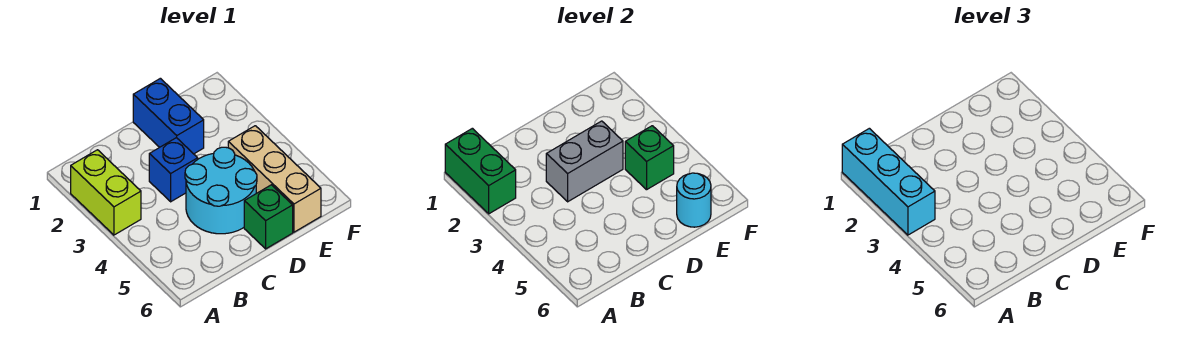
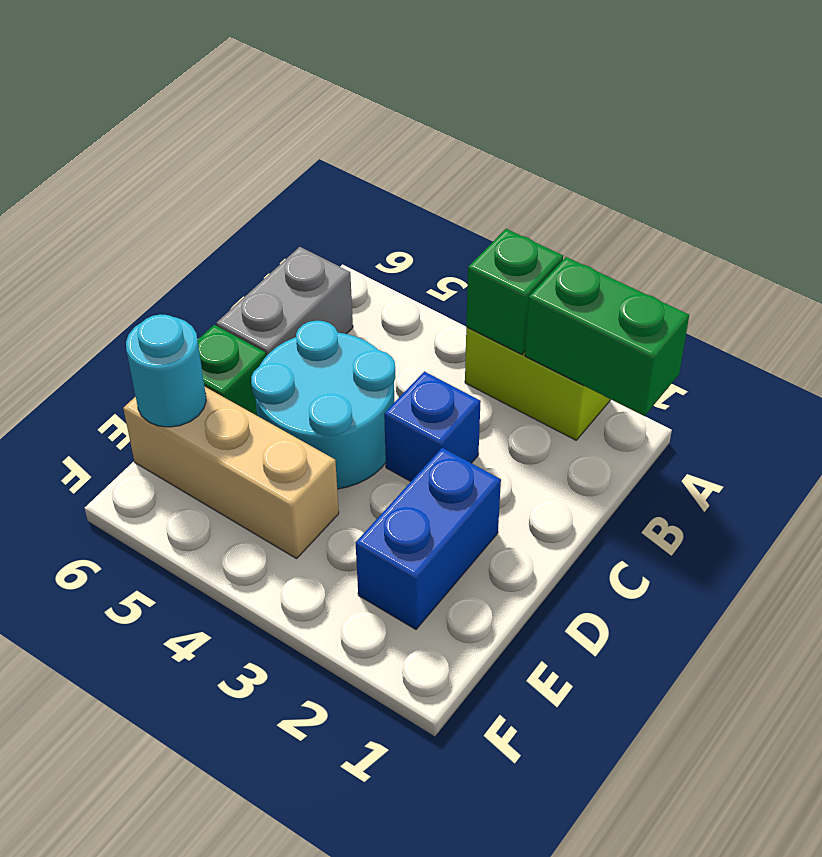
cyan brick A1:A3 level 3 -> none
grey brick C3:D3 level 2 -> grey brick B6:C6 level 1
blue brick D1:D2 level 1 -> blue brick D2:E2 level 1
green brick E4 level 2 -> green brick A3 level 2

